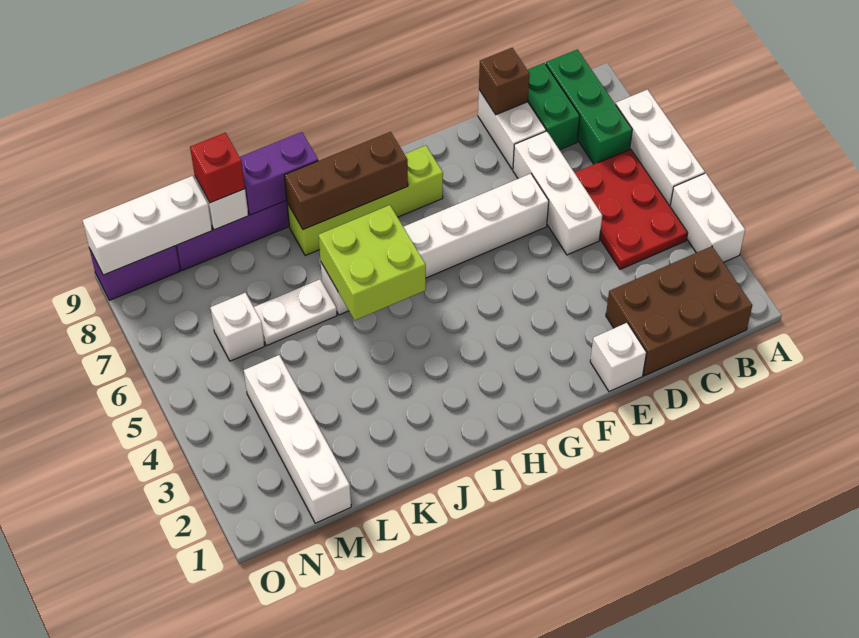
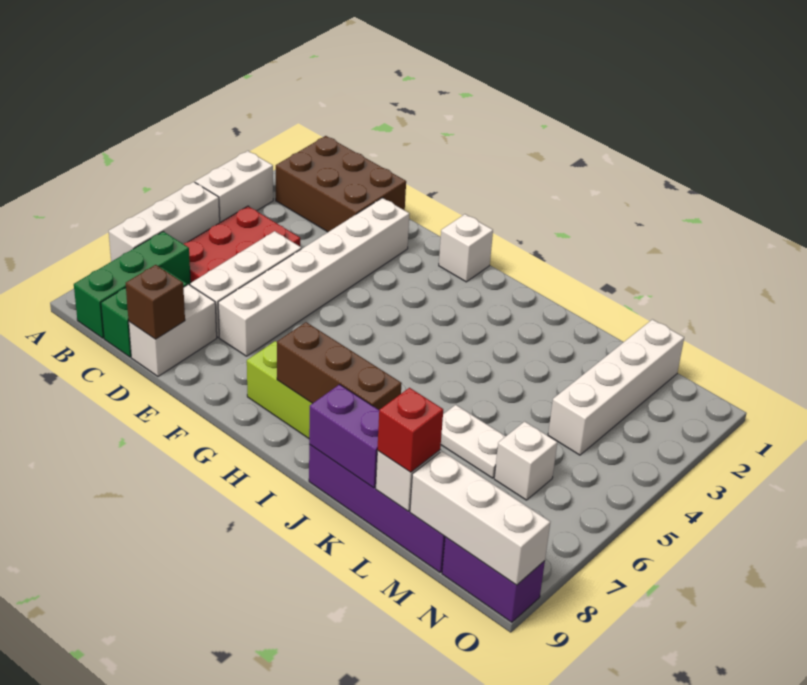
white brick E1 level 1 -> white brick G1 level 1
white brick E6:J6 level 1 -> white brick E2:E7 level 1
lime brick I5:J6 level 2 -> none

